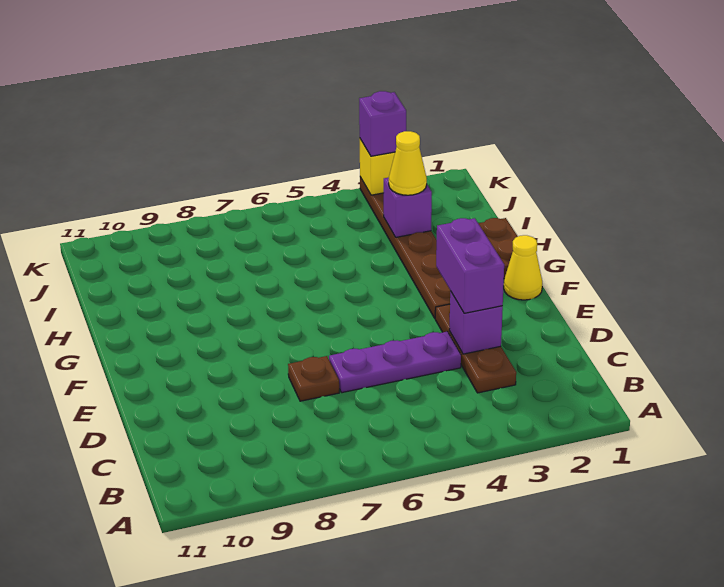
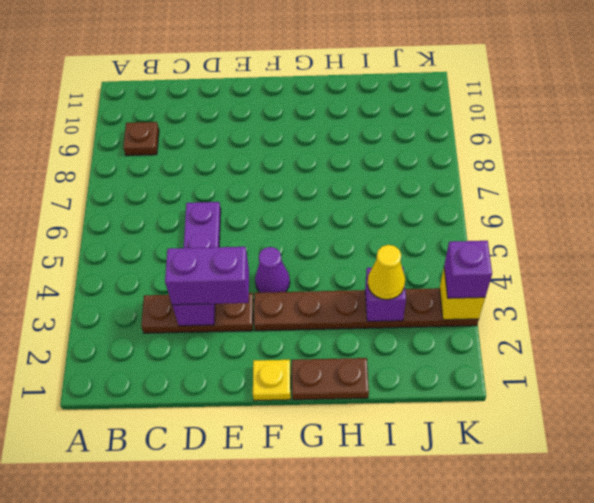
brown plate D7 level 1 -> brown plate B9 level 1
yellow cone F1 level 1 -> yellow plate F1 level 1
none -> purple cone F4 level 1

